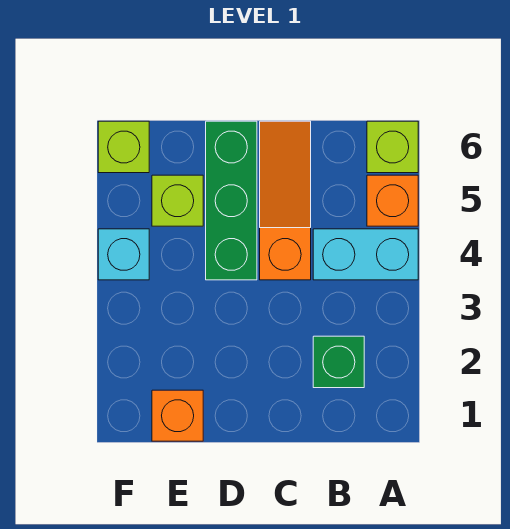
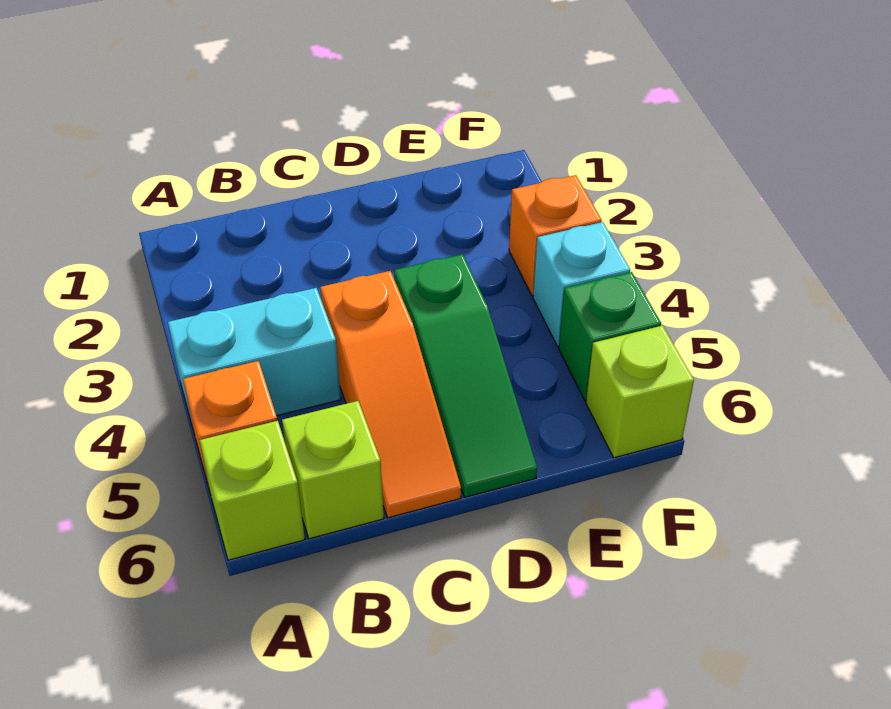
green brick B2 level 1 -> green brick F5 level 1
green brick D4:D6 level 1 -> green slope D4:D6 level 1 top 4
orange brick E1 level 1 -> orange brick F3 level 1
lime brick E5 level 1 -> lime brick B6 level 1

